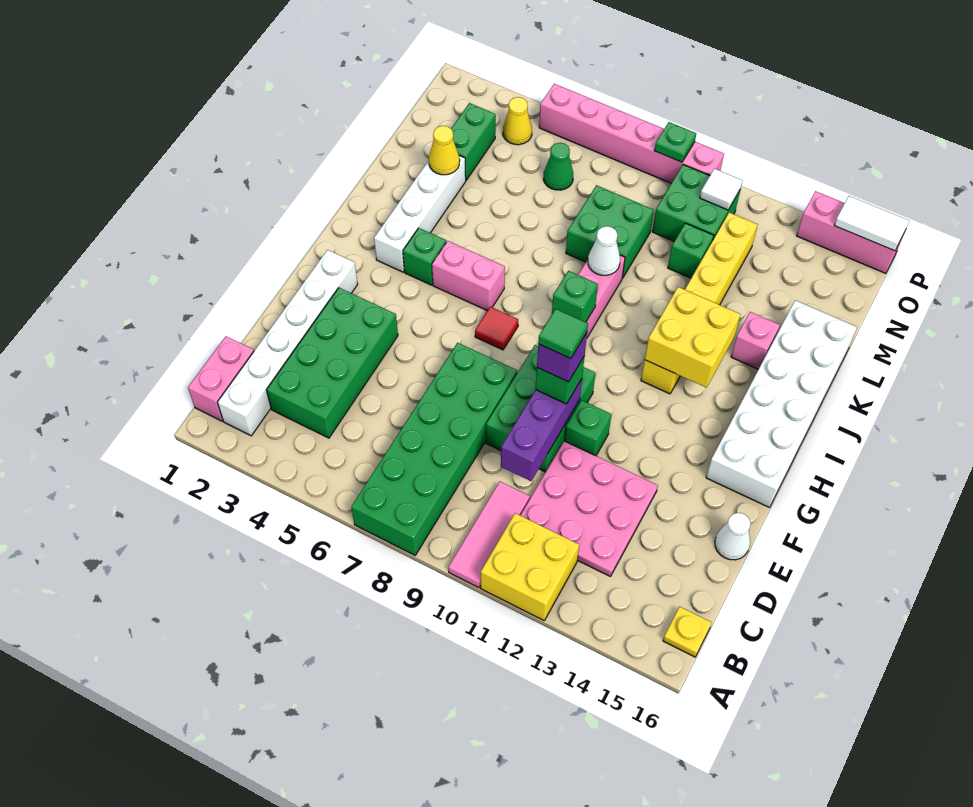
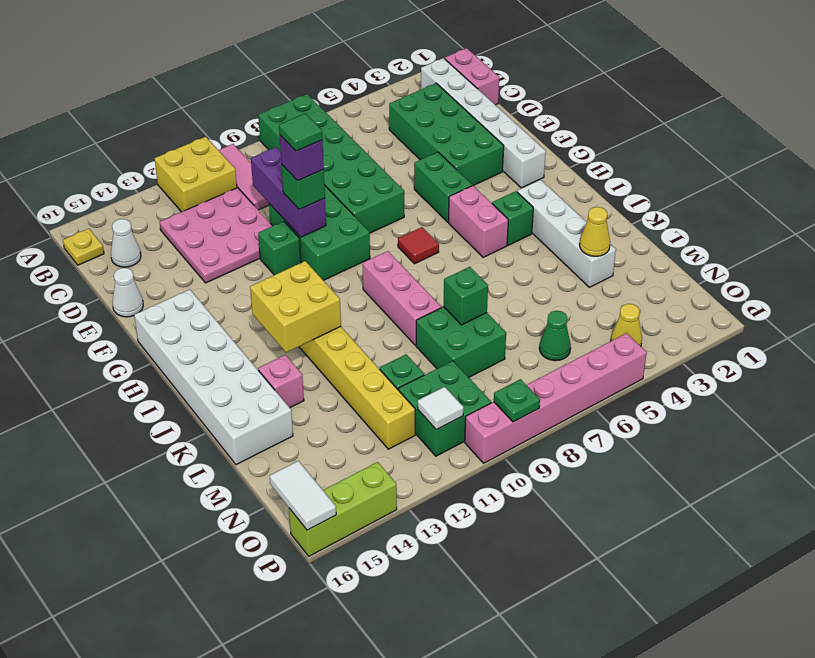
pink brick I5:I6 level 1 -> pink brick H5:I5 level 1
green brick I9 level 2 -> green brick L8 level 2
white cone K9 level 2 -> white cone C15 level 1
green brick M3:N3 level 1 -> green brick F5:G5 level 1
pink brick P14:P16 level 1 -> lime brick P14:P16 level 1
white tile P15:P16 level 2 -> white tile O16:P16 level 2

